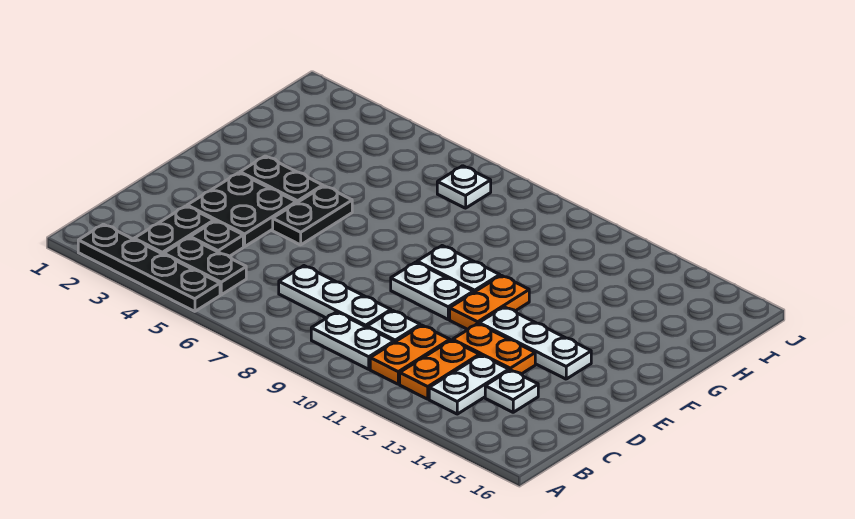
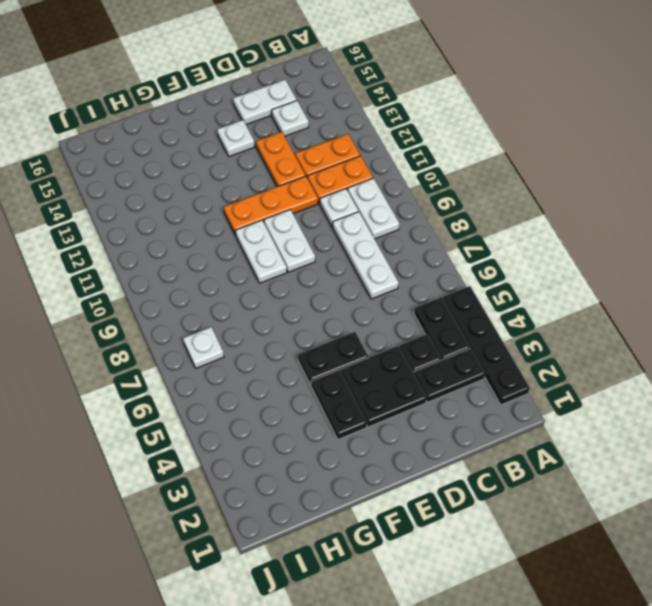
white plate B13:C13 level 1 -> white plate C15:D15 level 1
orange plate E11:F11 level 1 -> orange plate D11:F11 level 1
white plate E12:E14 level 1 -> white plate E14 level 1

